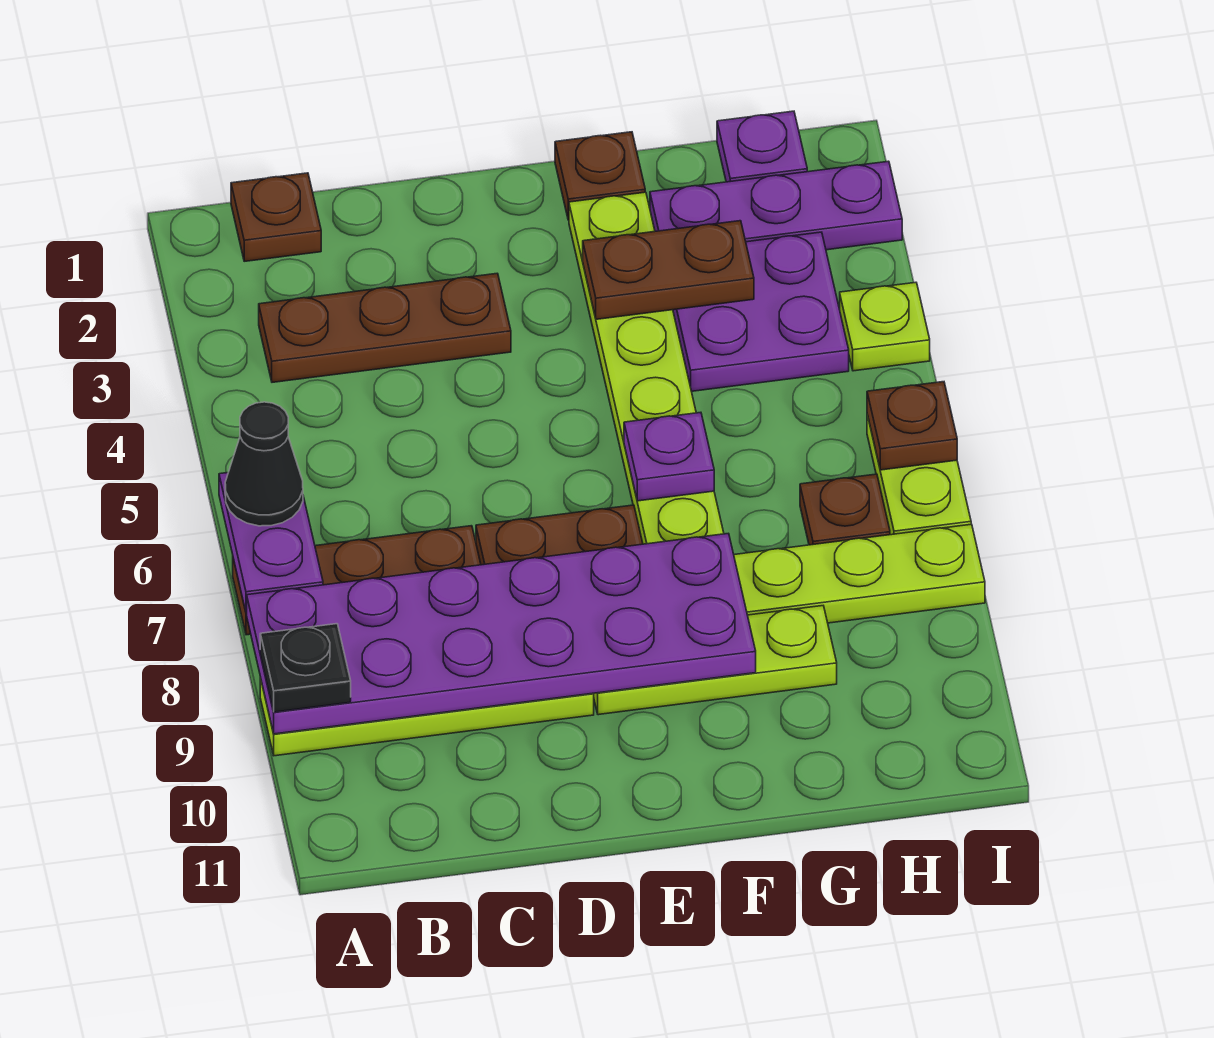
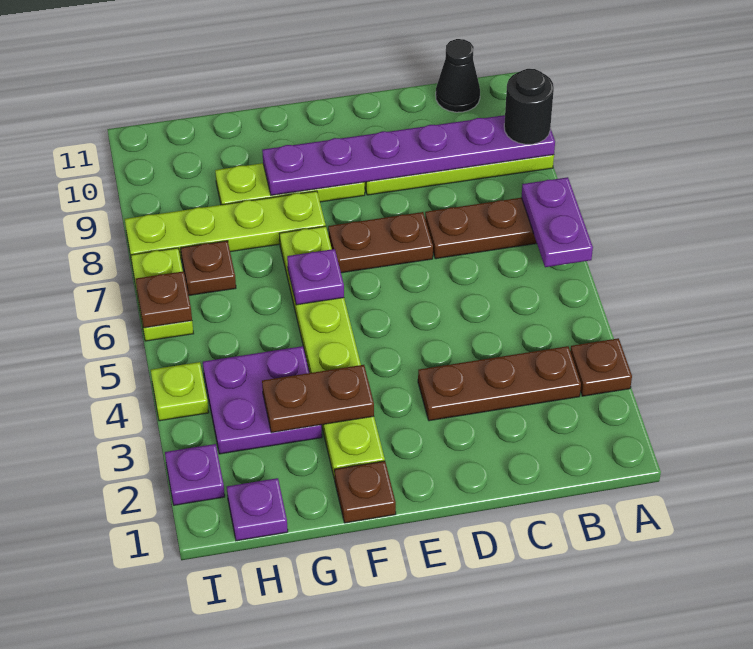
black cone A6 level 3 -> black cone B11 level 1
purple plate A8:F9 level 2 -> purple plate A9:F9 level 2
black plate A9 level 3 -> black round brick A9 level 3
brown plate B1 level 1 -> brown plate A3 level 1
purple plate G2:I2 level 1 -> purple plate I2 level 1

